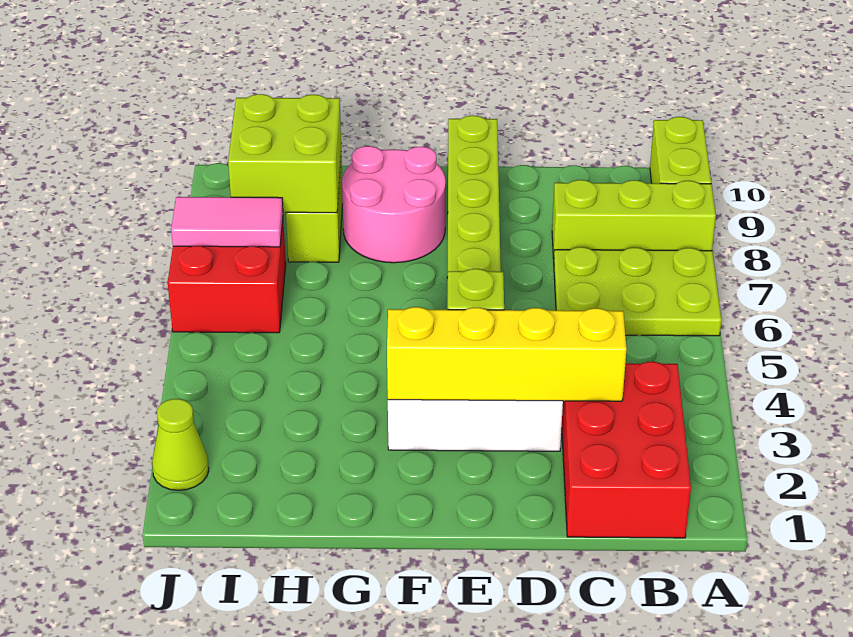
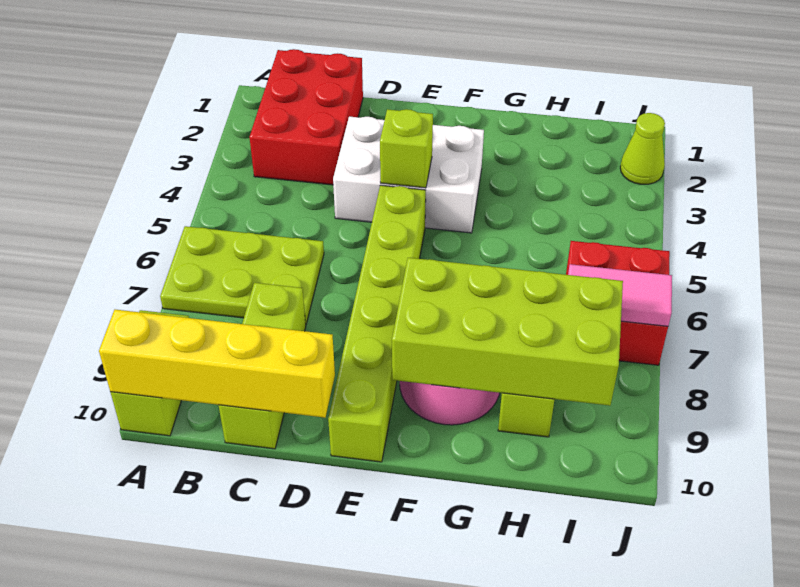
lime brick A8:C8 level 1 -> lime brick C8:C10 level 1
yellow brick C3:F3 level 2 -> yellow brick A10:D10 level 2
lime brick H8:I9 level 2 -> lime brick F8:I9 level 2

